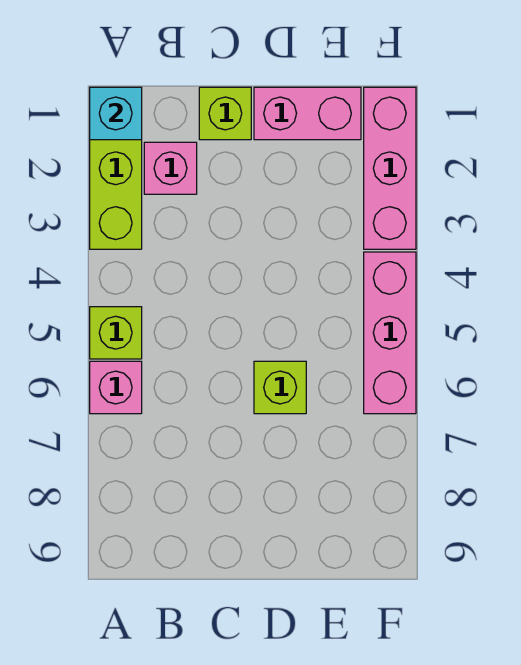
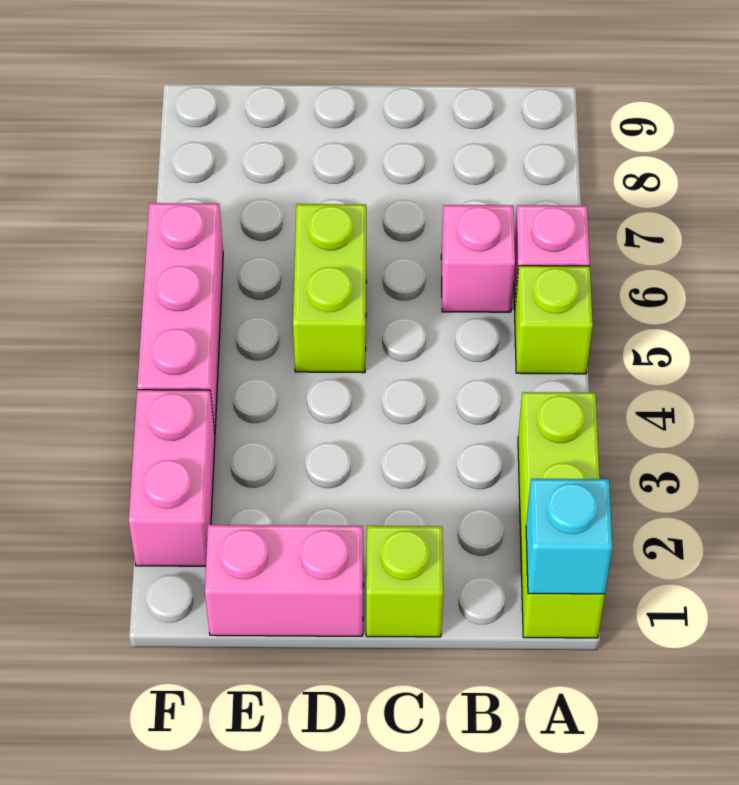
pink brick B2 level 1 -> pink brick B6 level 1
lime brick D6 level 1 -> lime brick D5:D6 level 1
pink brick F1:F3 level 1 -> pink brick F2:F3 level 1

